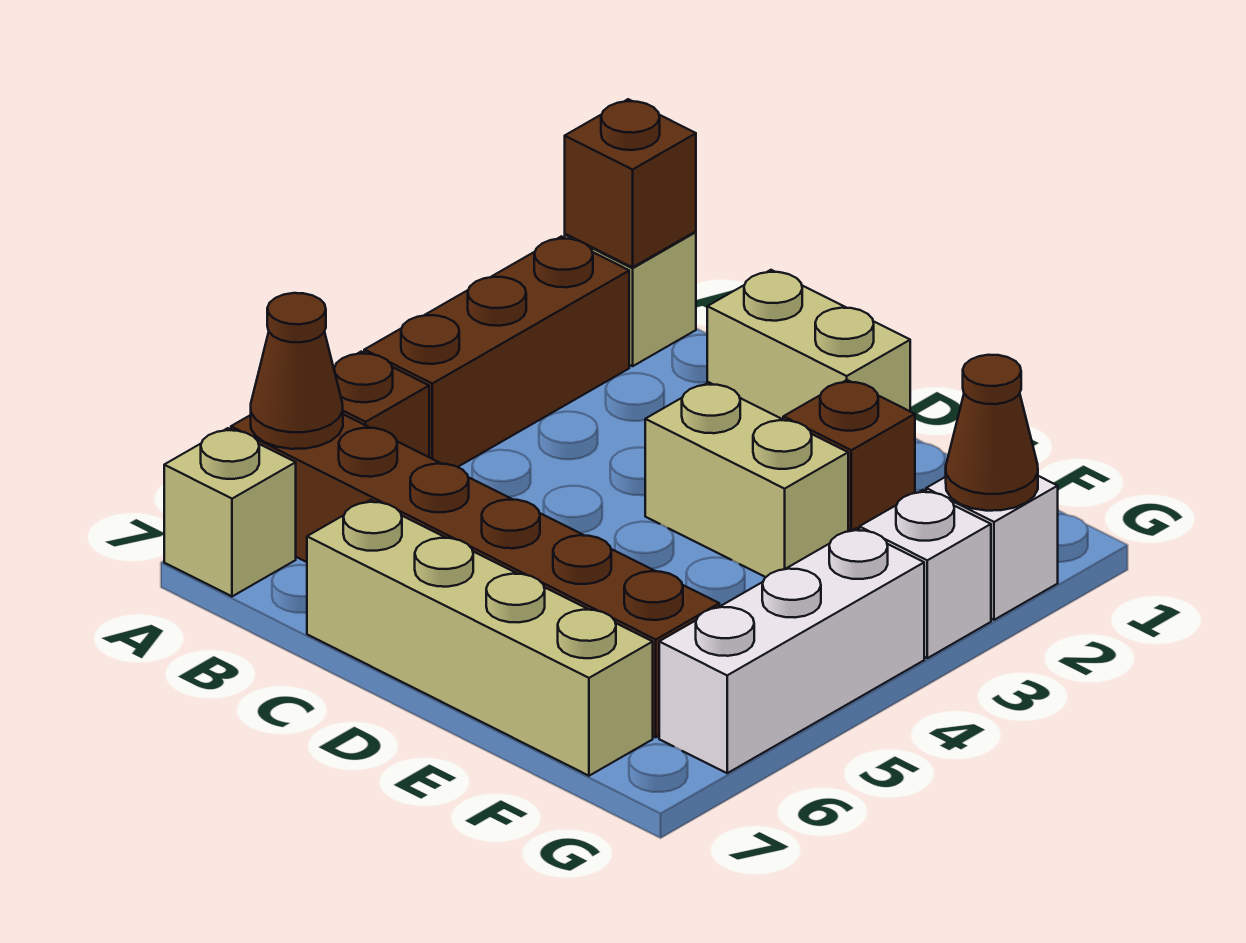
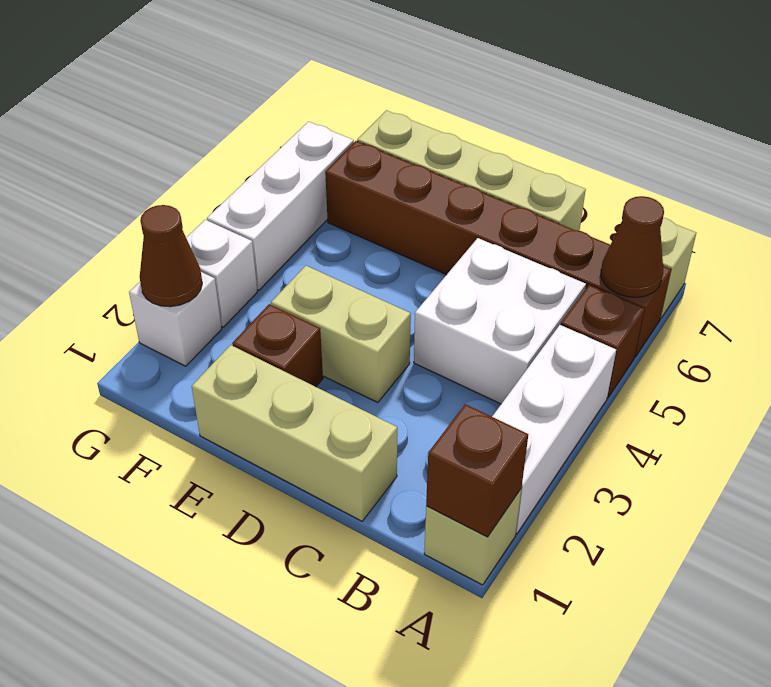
brown brick A2:A4 level 1 -> white brick A2:A4 level 1
none -> white brick B4:C5 level 1
tan brick C1:D1 level 1 -> tan brick C1:E1 level 1

